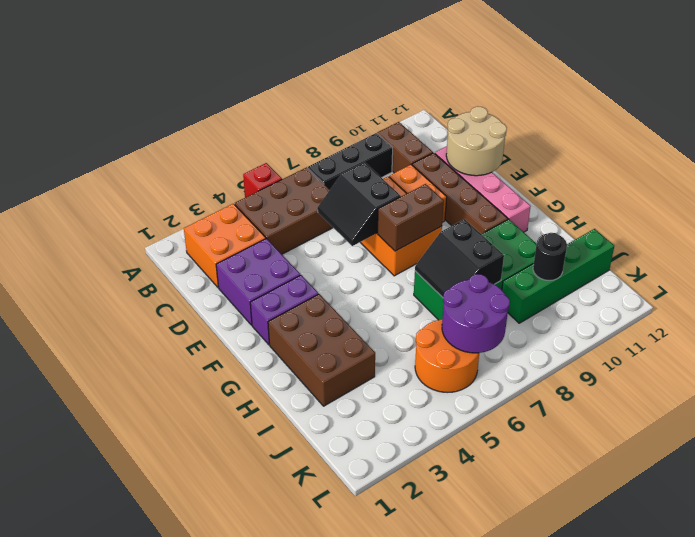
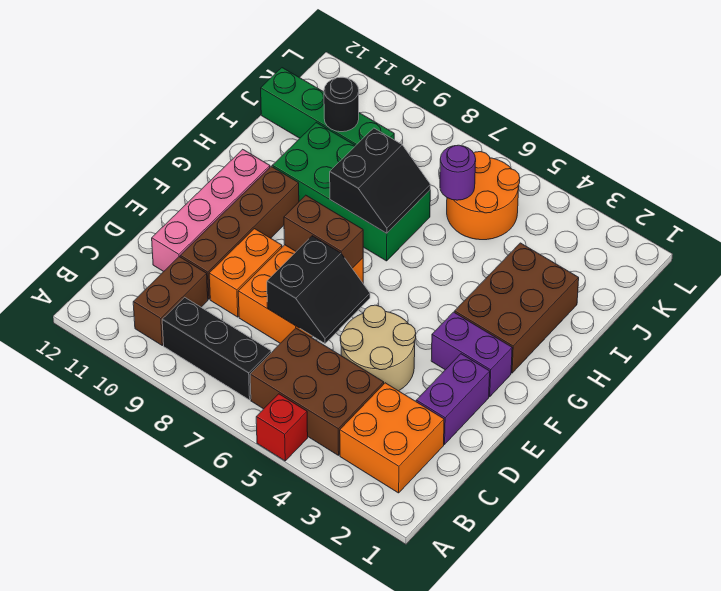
purple brick D2:E3 level 1 -> purple brick D2:E2 level 1
tan round brick D11:E12 level 2 -> tan round brick D4:E5 level 1
purple round brick J6:K7 level 2 -> purple round brick J6 level 2

